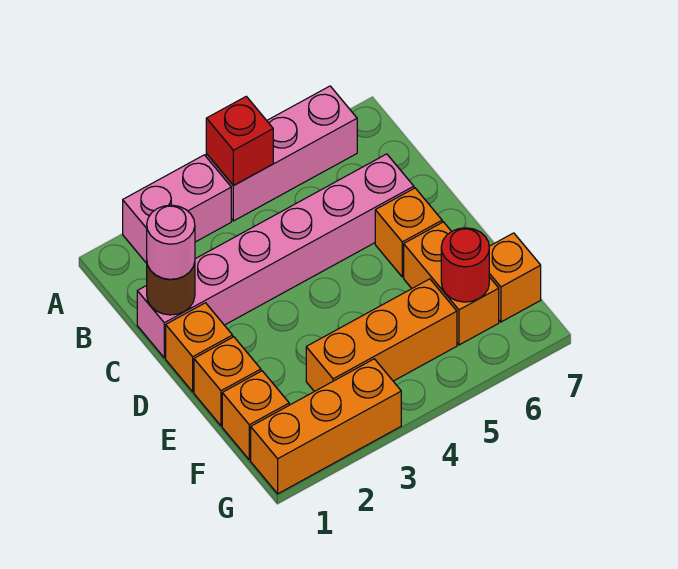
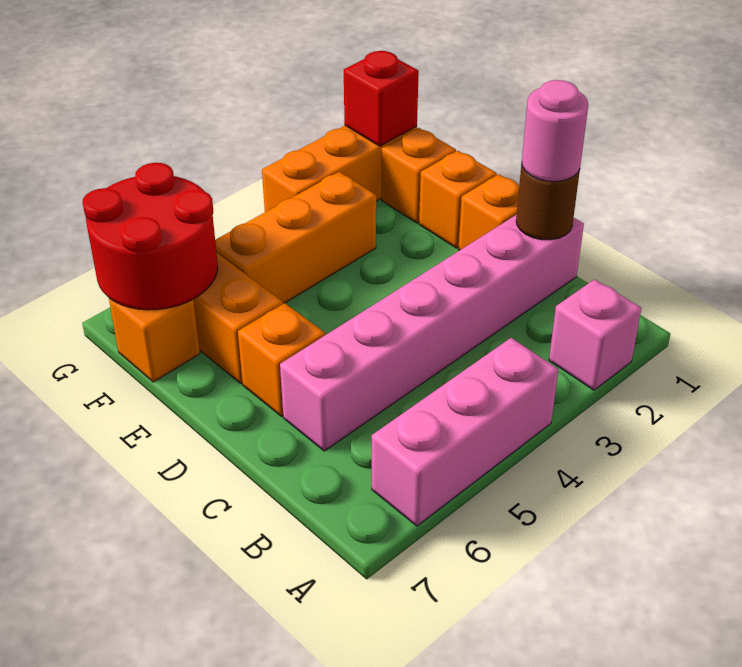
pink brick A2:A3 level 1 -> pink brick A2 level 1
red brick A4 level 2 -> red brick G1 level 2
red round brick F6 level 2 -> red round brick F6:G7 level 2

